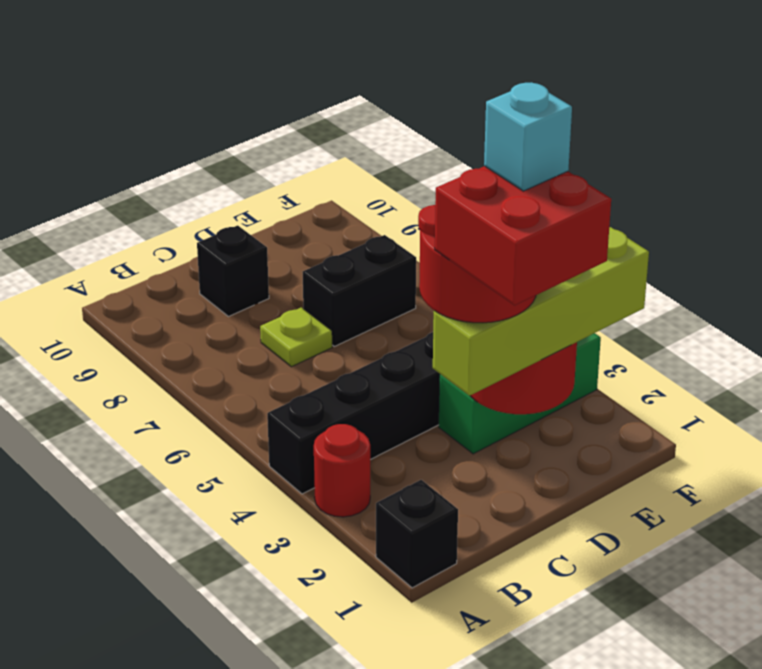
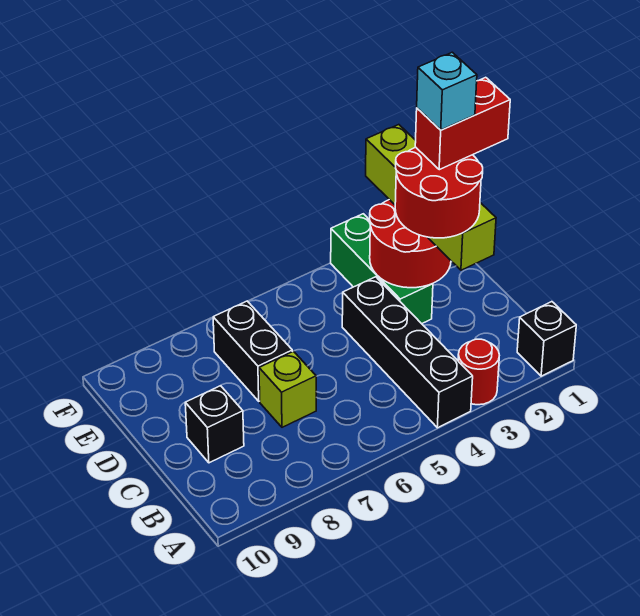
red brick C1:D2 level 5 -> red brick D1:D2 level 5
lime plate C7 level 1 -> lime brick C7 level 1

